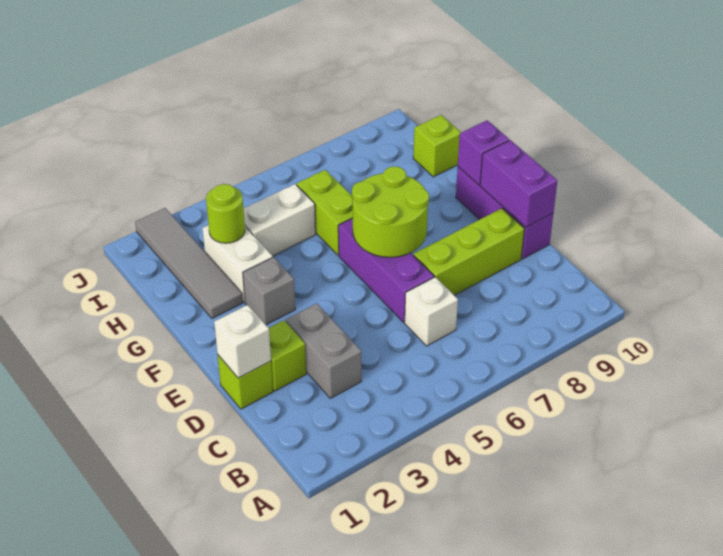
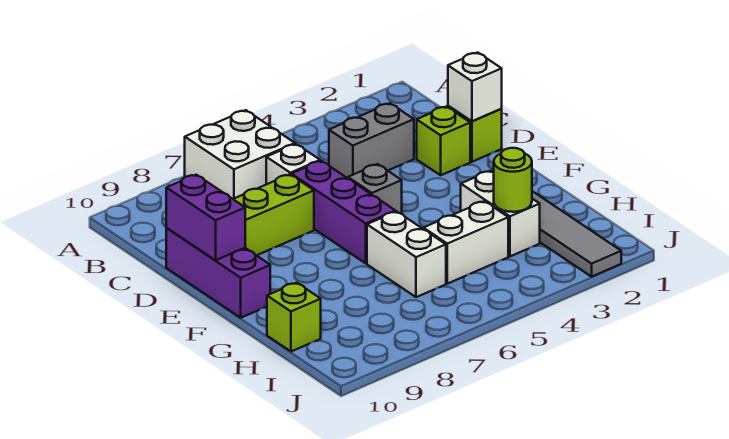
none -> white brick A6:B7 level 1
grey brick C3:D3 level 1 -> grey brick C3:C4 level 1
lime round brick E6:F7 level 2 -> none
grey brick F3 level 1 -> grey brick E5 level 1
purple brick F10 level 2 -> none
lime brick G6:H6 level 1 -> white brick G6:H6 level 1

